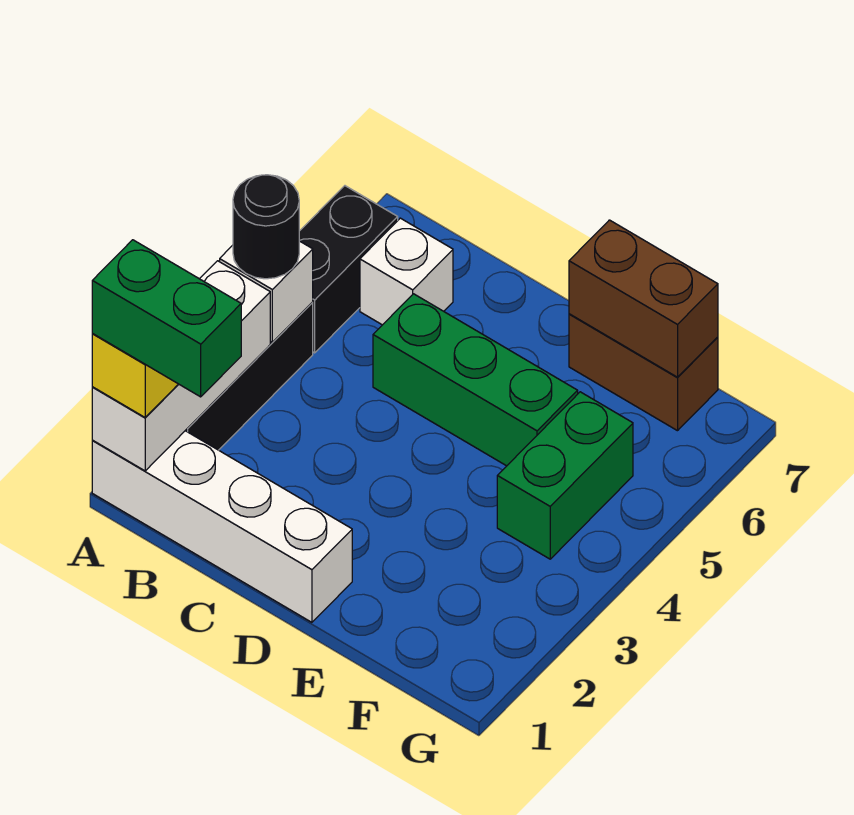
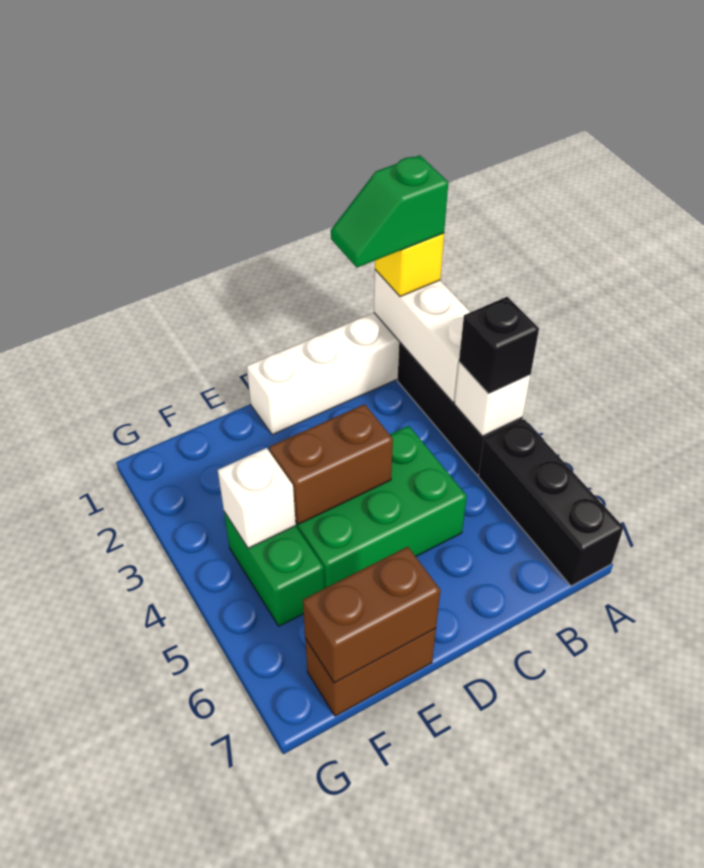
green brick A1:B1 level 4 -> green slope A1:B1 level 4 top A
black round brick A4 level 3 -> black brick A4 level 3
black brick A5:A6 level 1 -> black brick A5:A7 level 1
white brick B6 level 1 -> white brick F4 level 2
green brick C5:E5 level 1 -> green brick C4:E5 level 1
none -> brown brick D4:E4 level 2

